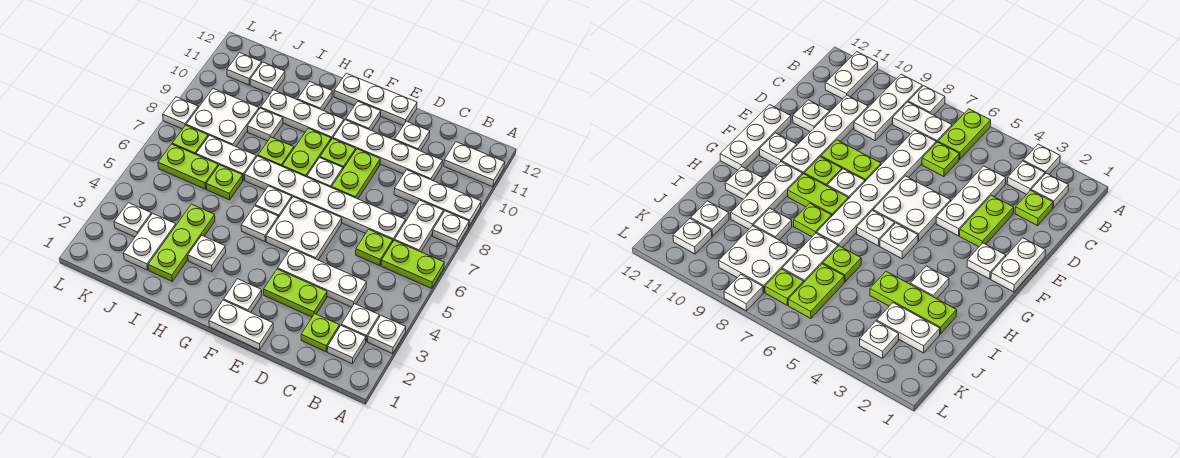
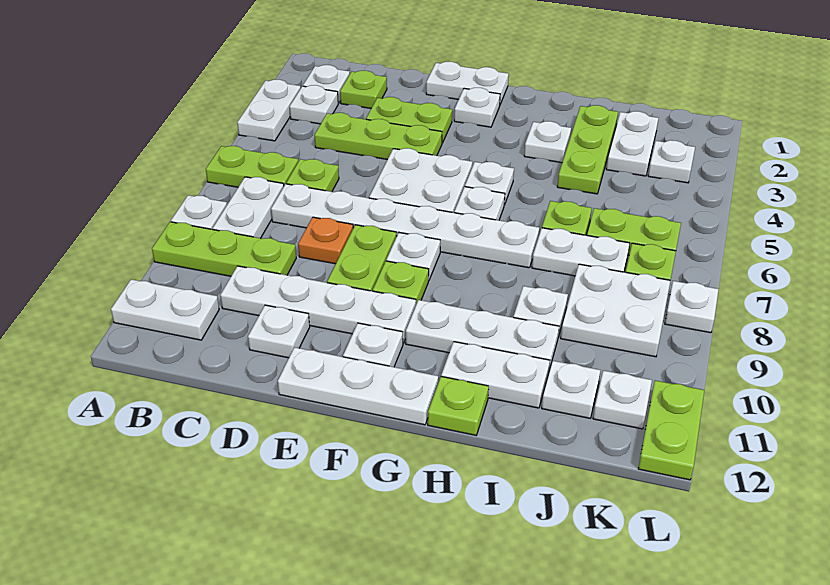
white plate A3 level 1 -> white plate A3:A4 level 1
white plate A9:C9 level 1 -> lime plate A9:C9 level 1
white plate C4:E4 level 1 -> lime plate C4:E4 level 1
none -> orange plate D8 level 1
lime plate G8:G9 level 1 -> lime plate L11:L12 level 1
lime plate H8 level 1 -> lime plate H12 level 1
white plate H11 level 1 -> white plate H11:I11 level 1

